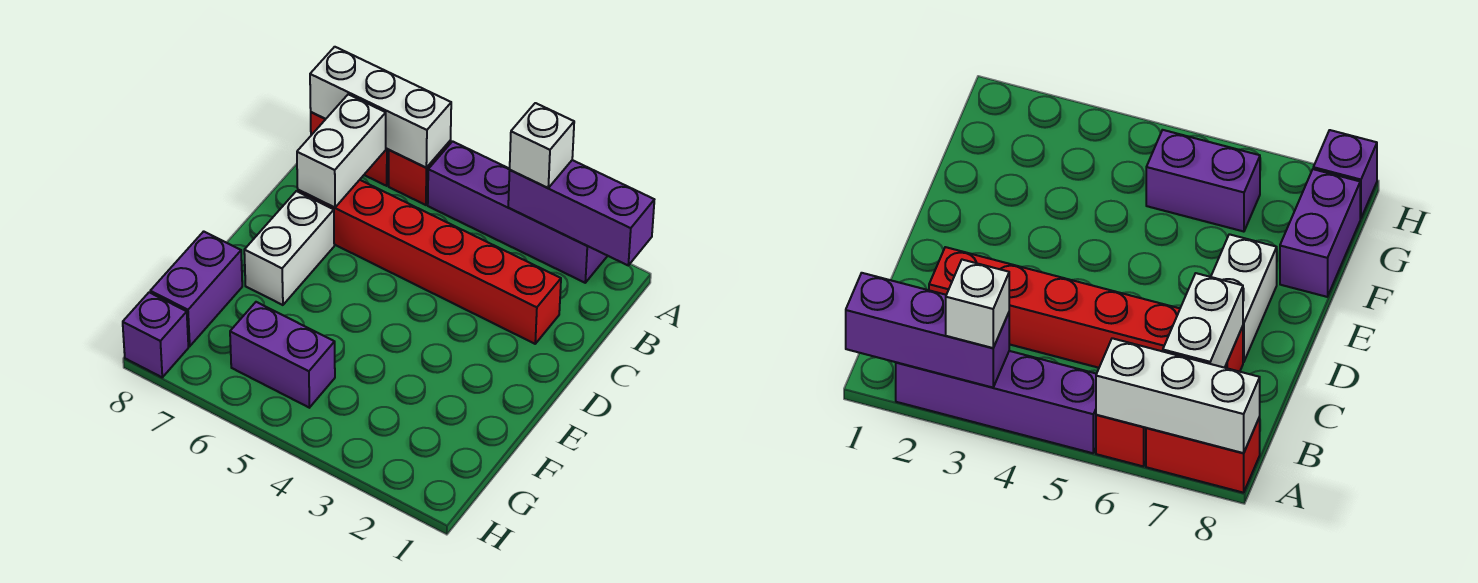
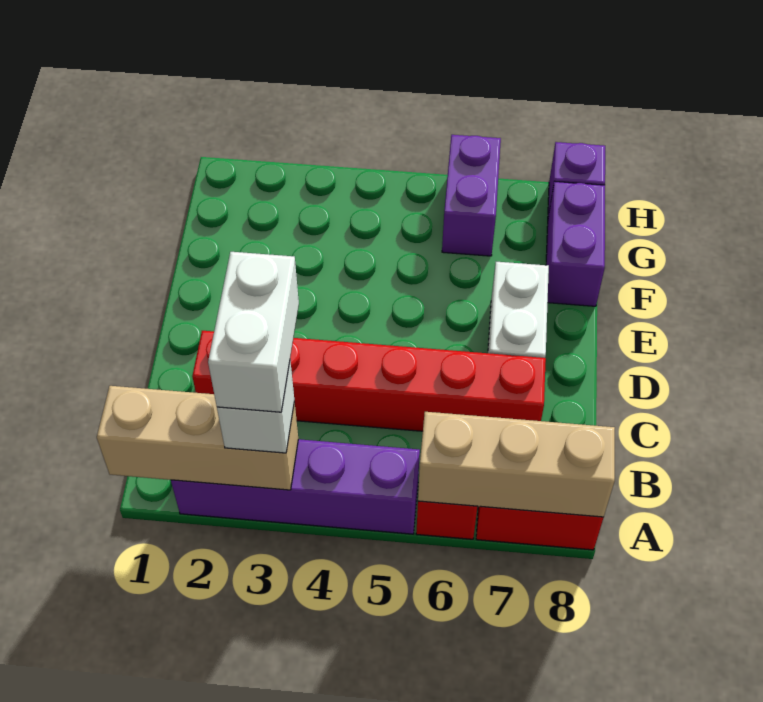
purple brick A1:A3 level 2 -> tan brick A1:A3 level 2
white brick A6:A8 level 2 -> tan brick A6:A8 level 2
white brick B7:C7 level 2 -> white brick A3:B3 level 4
purple brick G5:G6 level 1 -> purple brick G6:H6 level 1

